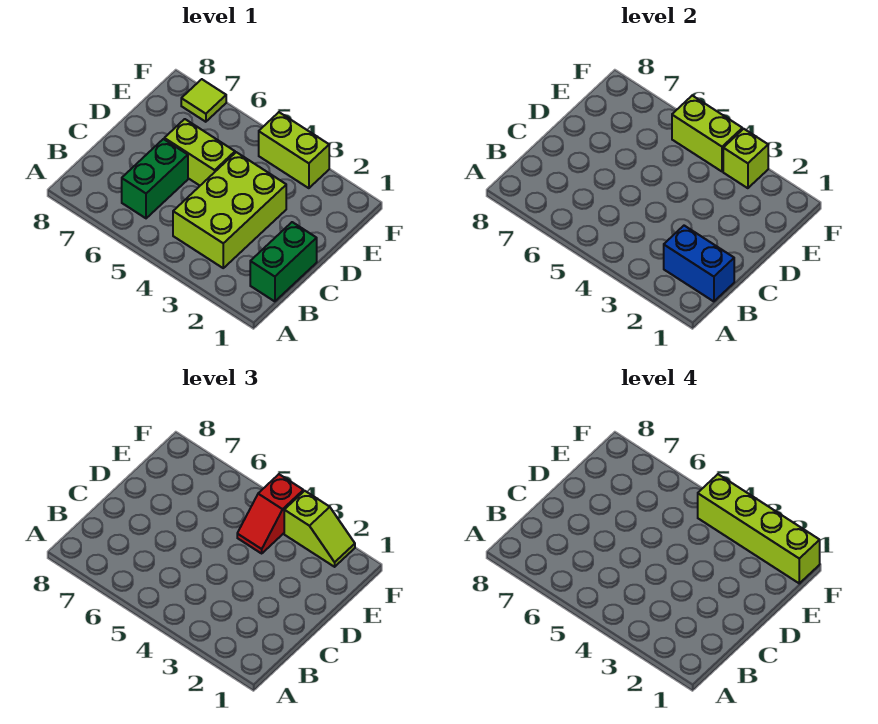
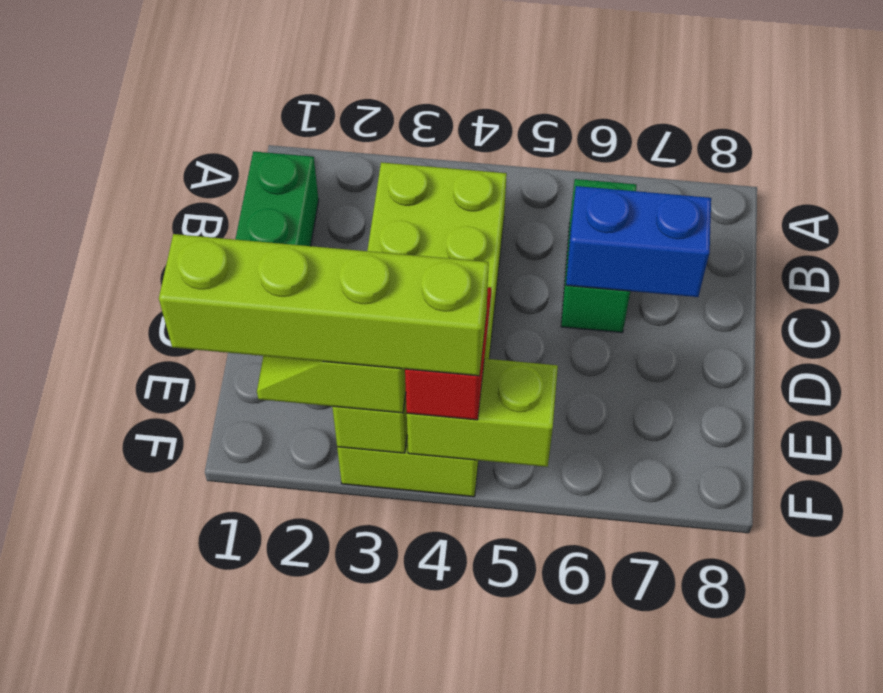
blue brick B1:B2 level 2 -> blue brick C6:C7 level 2
lime brick D5:D6 level 1 -> none
lime tile F7 level 1 -> none

